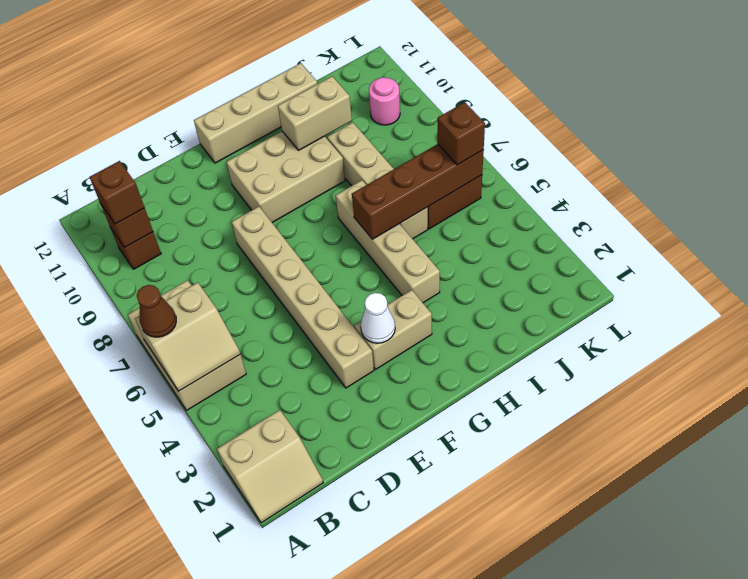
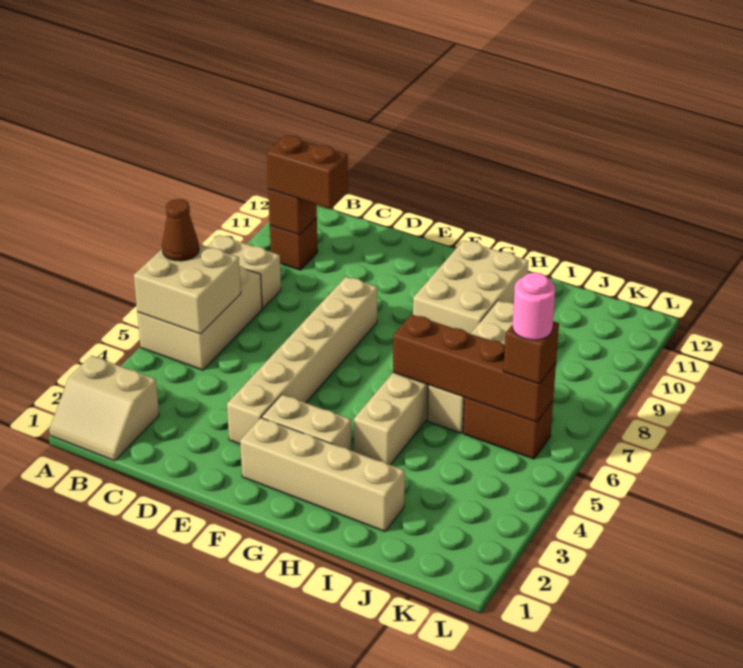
tan slope A5:B6 level 2 top 6 -> tan brick A5:B6 level 2
brown brick B10 level 3 -> brown brick B10:C10 level 3
white cone F3 level 2 -> none
tan brick F9:H10 level 1 -> tan brick G9:H11 level 1
tan brick F12:I12 level 1 -> tan brick F2:I2 level 1
tan brick H10:I10 level 2 -> tan brick A8:B8 level 1
pink round brick K10 level 1 -> pink round brick K6 level 4

